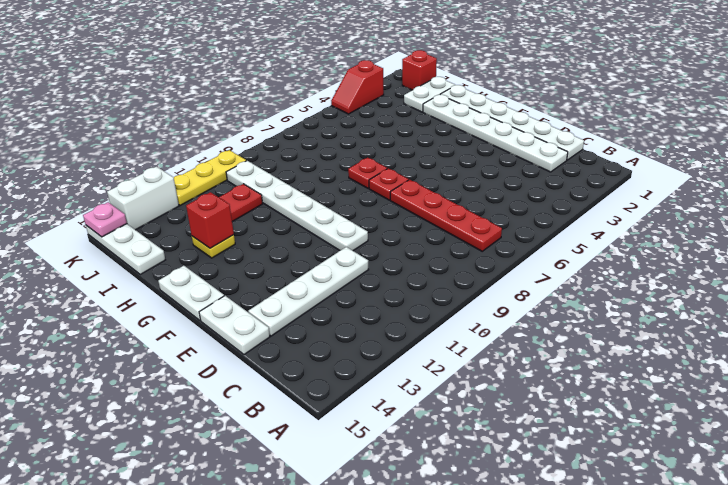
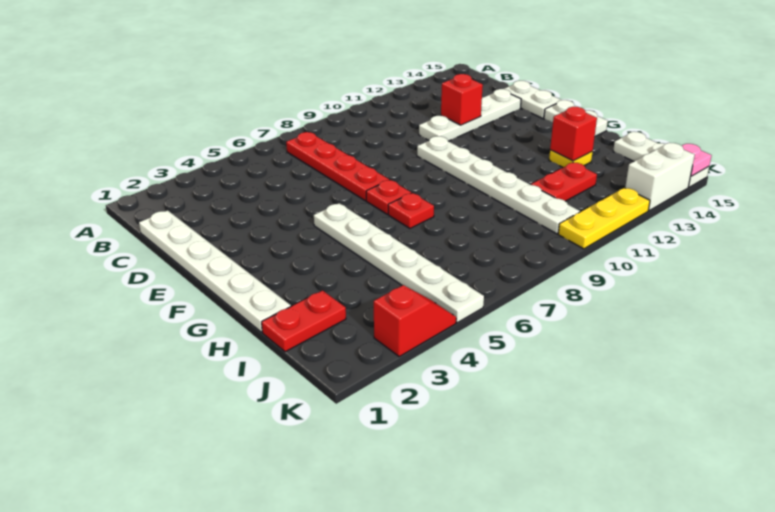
white plate C2:H2 level 1 -> white plate F5:K5 level 1
white plate I1:I2 level 1 -> red plate I1:I2 level 1
red brick J1 level 1 -> red brick D12 level 2

